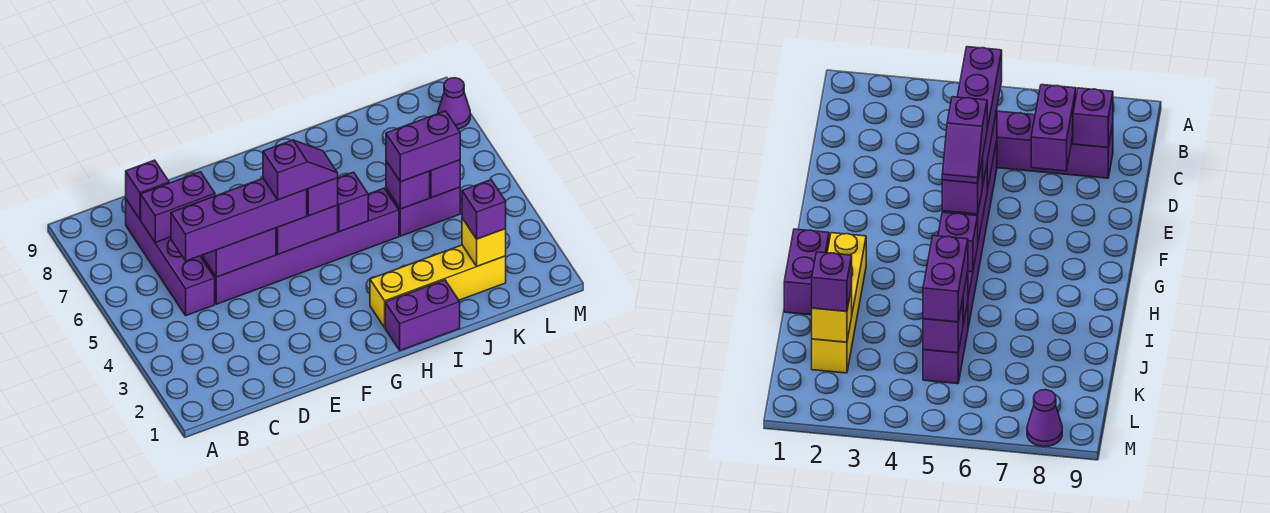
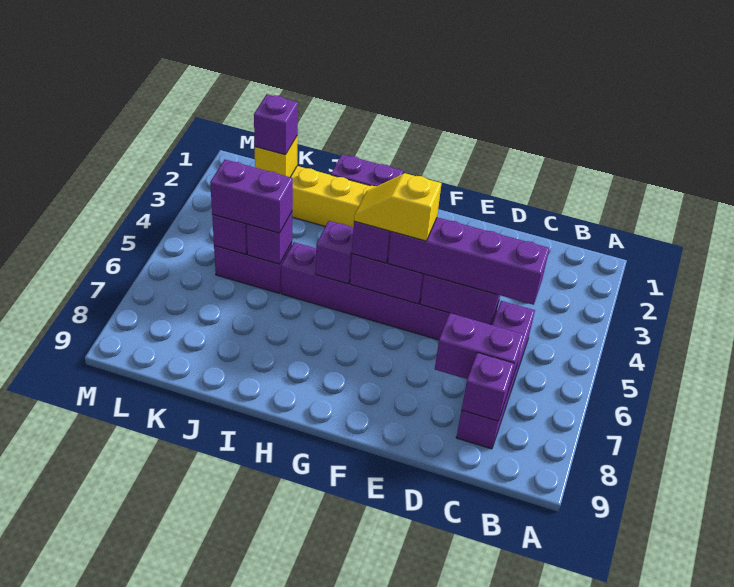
purple slope F5:G5 level 4 top F -> yellow slope F5:G5 level 4 top F
purple cone M8 level 1 -> none

